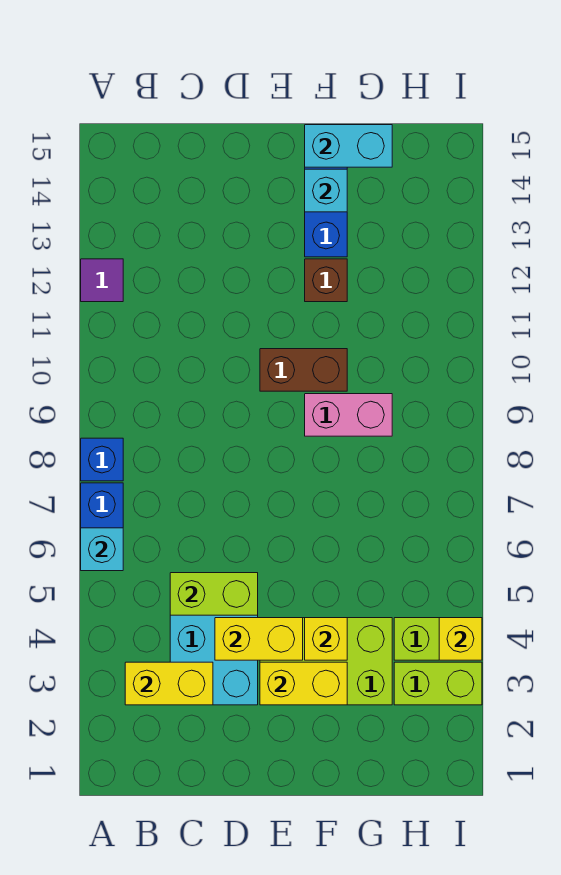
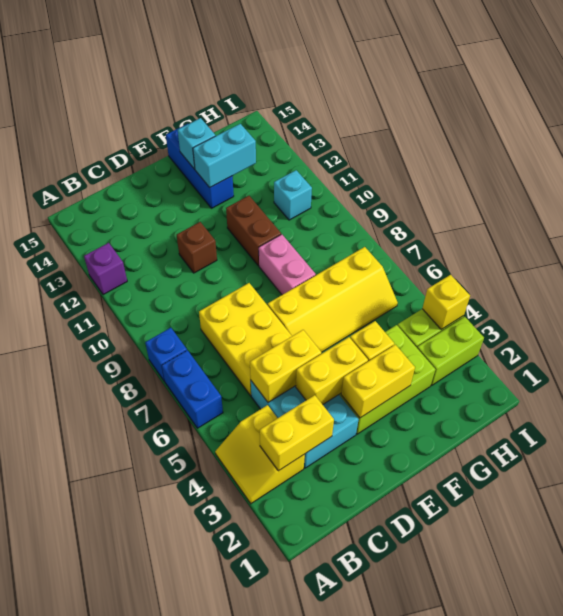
none -> yellow slope A3:B4 level 1 top B
cyan brick A6 level 2 -> cyan brick H11 level 1
purple tile A12 level 1 -> purple brick A12 level 1
lime brick C5:D5 level 2 -> yellow brick C5:D5 level 2
none -> yellow brick C6:D8 level 1
none -> yellow slope E6:H7 level 1 top 7
brown brick E10:F10 level 1 -> brown brick F10:F11 level 1
pink brick F9:G9 level 1 -> pink brick F8:F9 level 1
brown brick F12 level 1 -> brown brick D11 level 1
cyan brick F15:G15 level 2 -> cyan brick F13:G13 level 2

